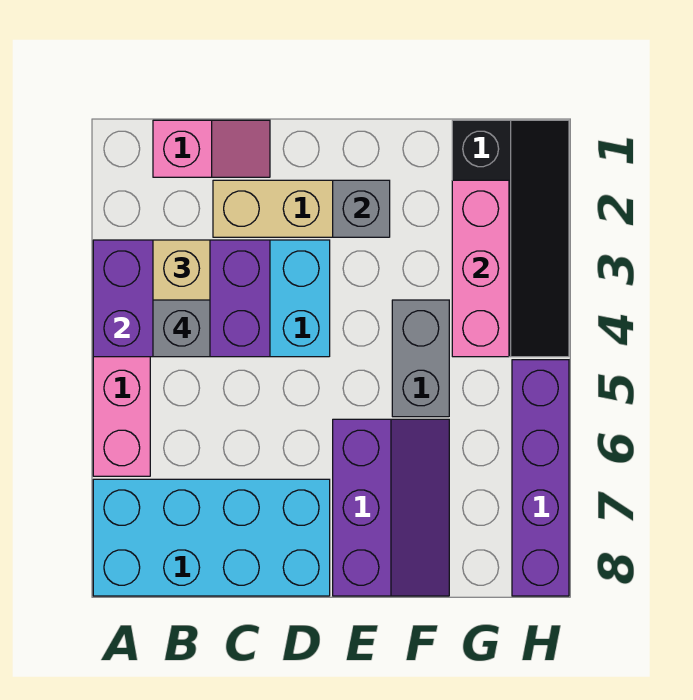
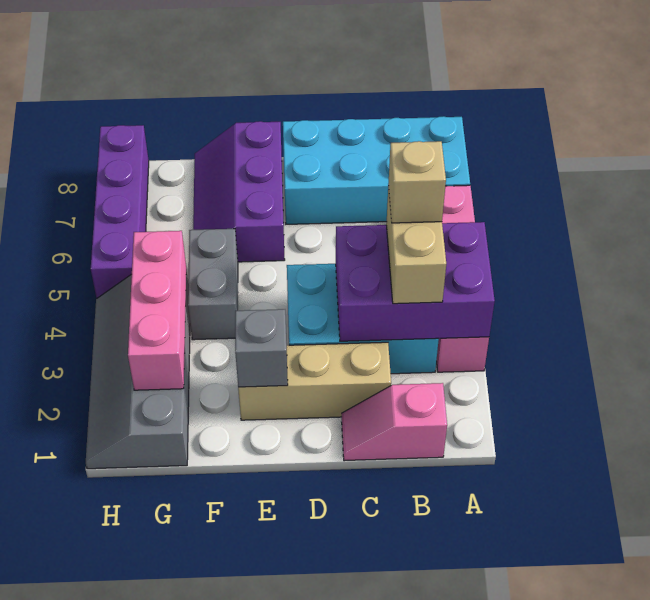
grey brick B4 level 4 -> tan brick B4 level 4
black slope G1:H4 level 1 top G -> grey slope G1:H4 level 1 top G

